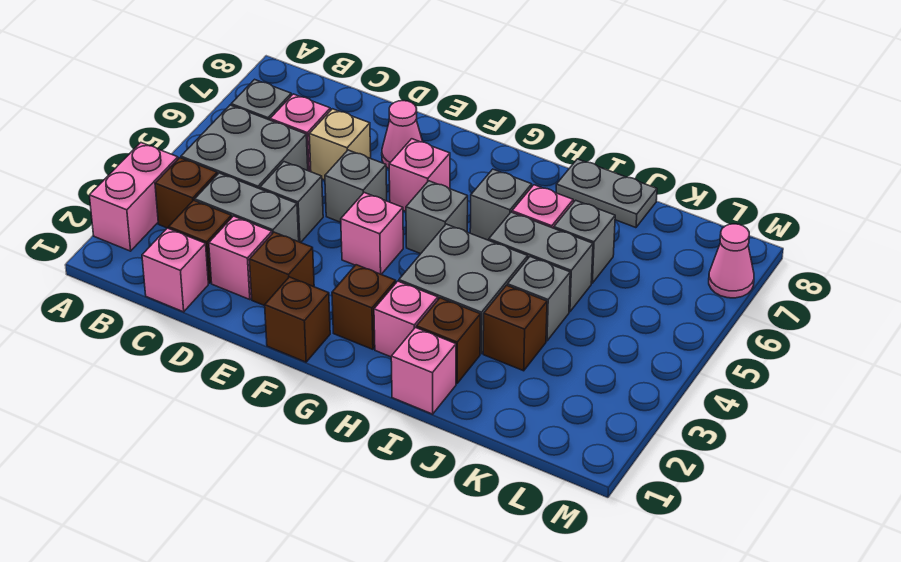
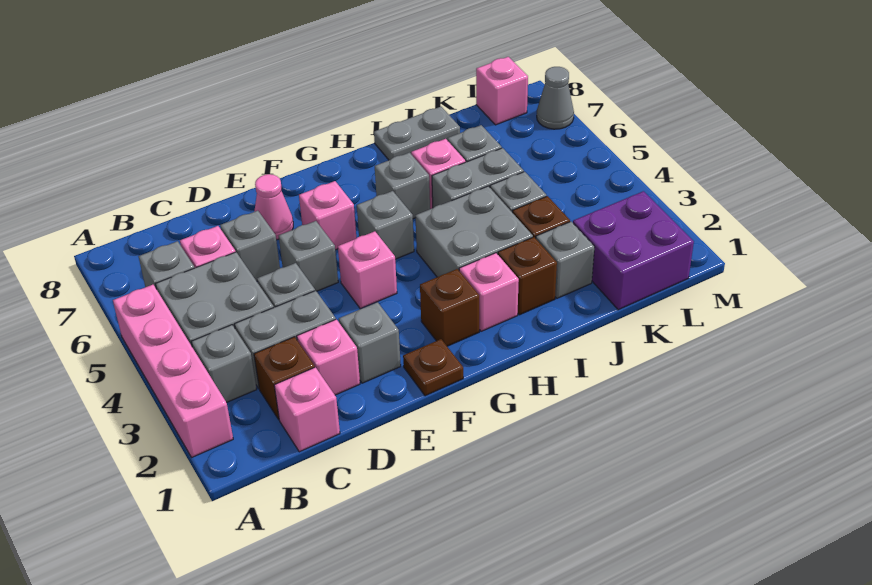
pink brick A2:A3 level 1 -> pink brick A2:A5 level 1
brown brick B3 level 1 -> grey brick B3 level 1
tan brick D6 level 1 -> grey brick D6 level 1
brown brick E2 level 1 -> grey brick E2 level 1
brown brick F1 level 1 -> brown plate F1 level 1
pink brick I1 level 1 -> pink brick L8 level 1
none -> grey brick J2 level 1
none -> purple brick K1:L2 level 1
pink cone M7 level 1 -> grey cone M7 level 1

